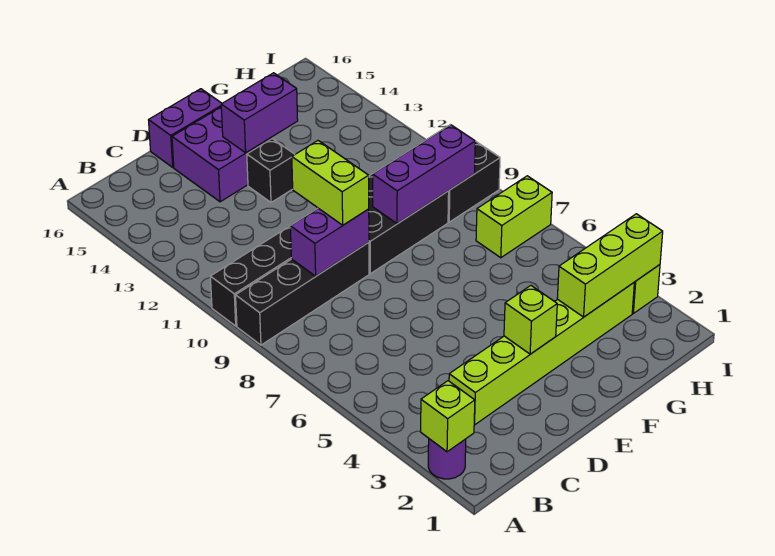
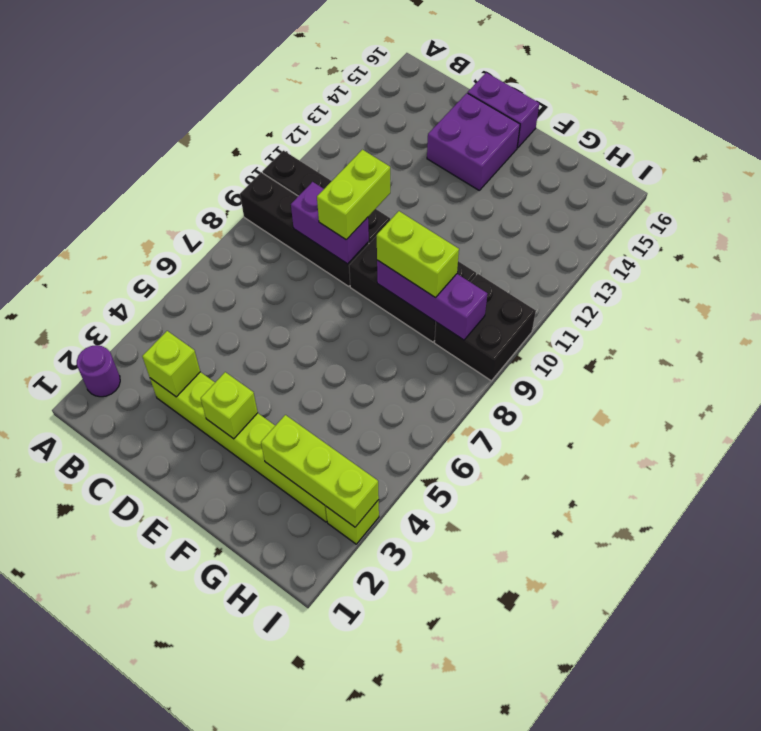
lime brick A2 level 2 -> lime brick C3 level 2
black brick E13 level 1 -> none
purple brick E14:F14 level 2 -> none
lime brick H7:I7 level 1 -> lime brick F9:G9 level 3

